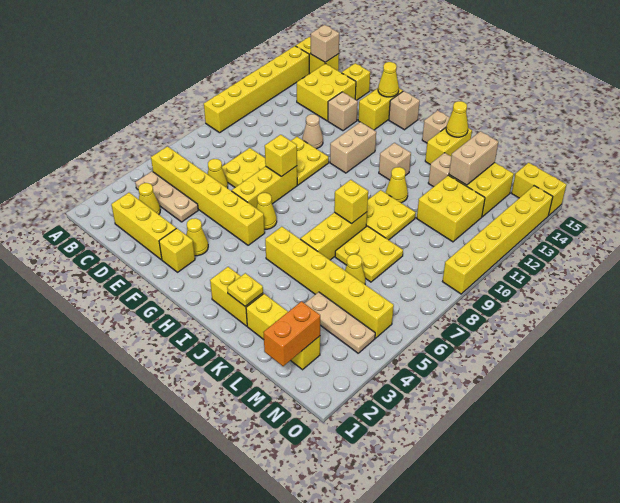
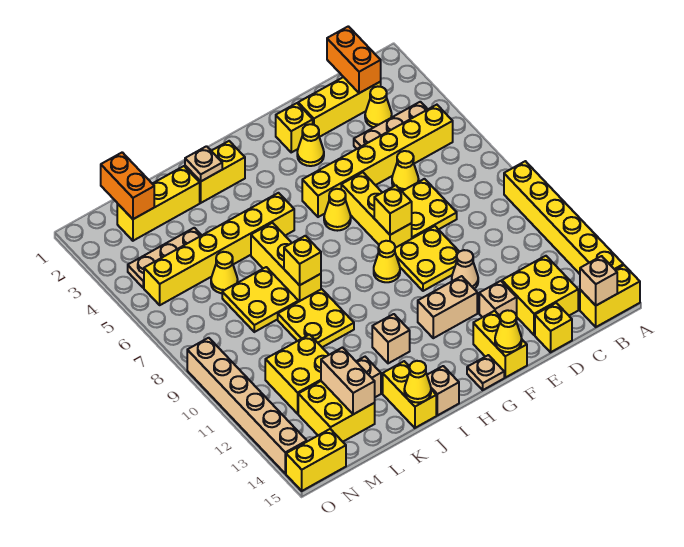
none -> orange brick C1:C2 level 2
tan brick G11:G12 level 1 -> tan brick F12:G12 level 1
tan brick G15 level 1 -> tan plate G15 level 1
yellow plate J2 level 2 -> tan plate J2 level 2
yellow cone J11 level 1 -> yellow cone G9 level 1
yellow brick O9:O14 level 1 -> tan brick O9:O14 level 1

